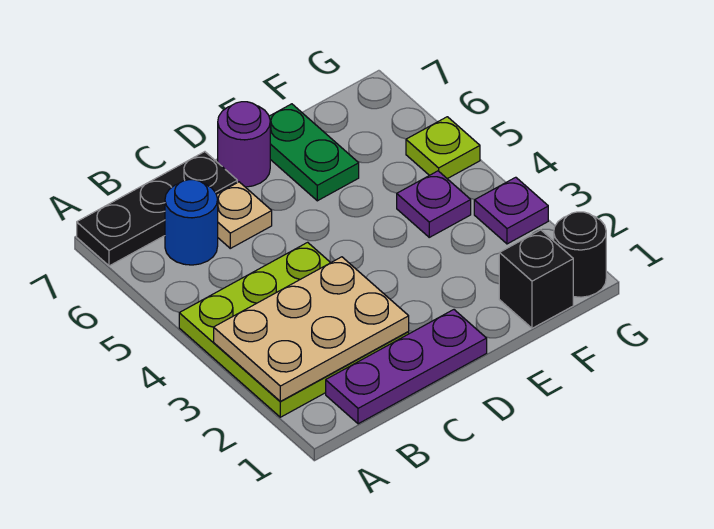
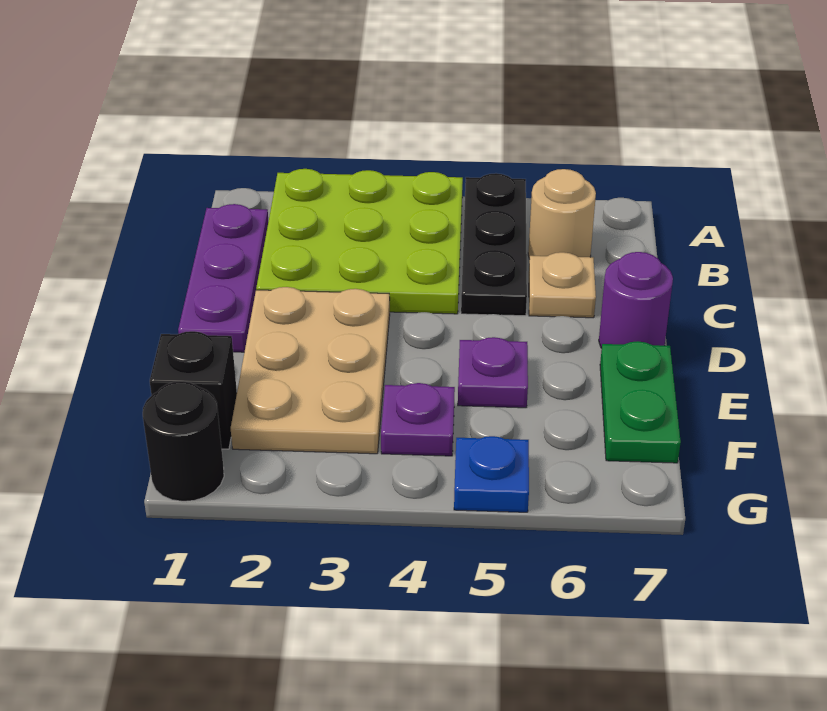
tan plate A2:C3 level 2 -> tan plate D2:F3 level 1
black plate A7:C7 level 1 -> black plate A5:C5 level 1
blue round brick B6 level 1 -> tan round brick B6 level 1
green plate E6:E7 level 1 -> green plate E7:F7 level 1
purple plate G3 level 1 -> purple plate E5 level 1
lime plate G5 level 1 -> blue plate G5 level 1

